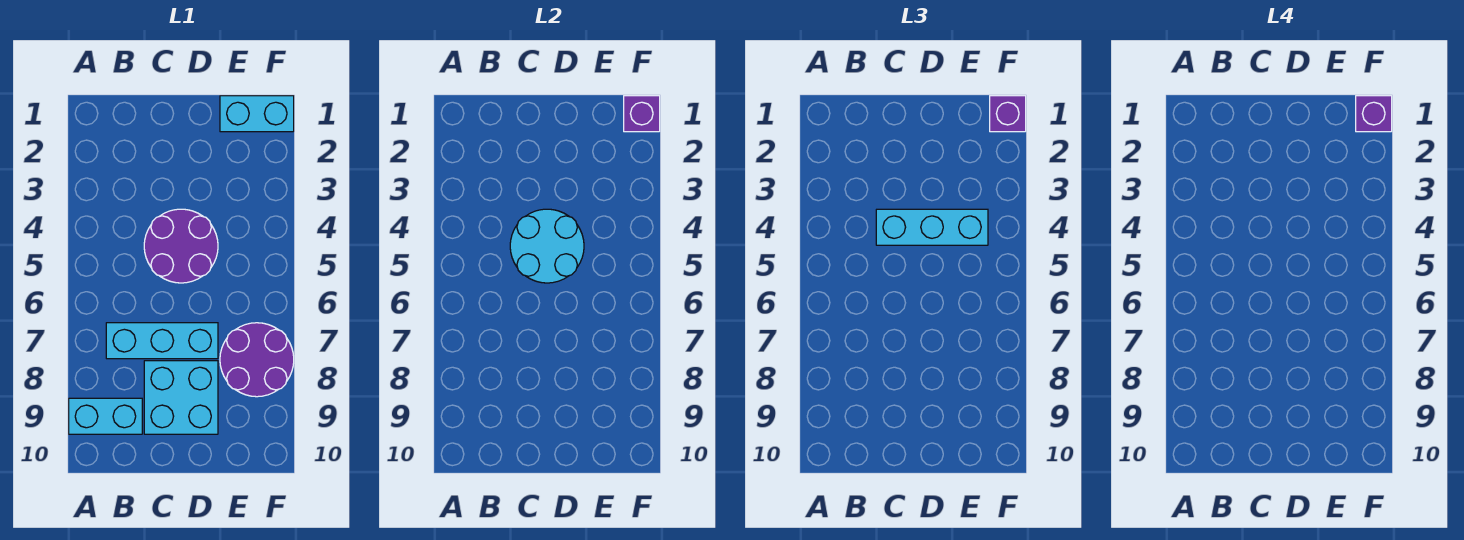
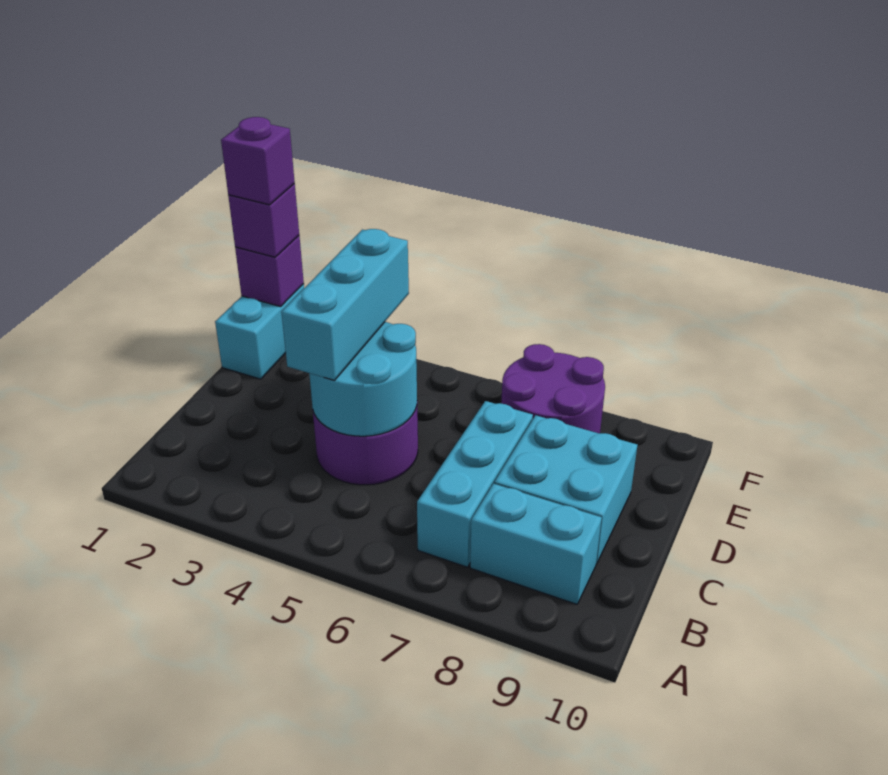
cyan brick A9:B9 level 1 -> cyan brick B8:B9 level 1

